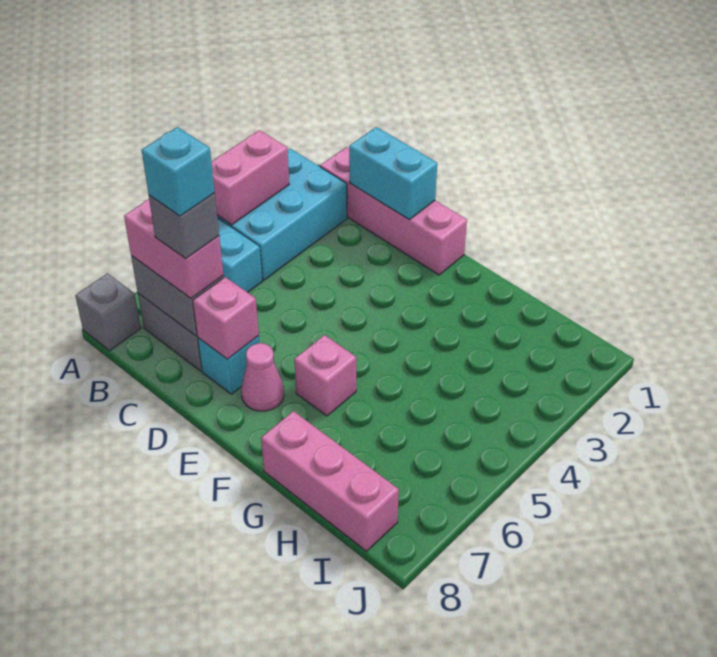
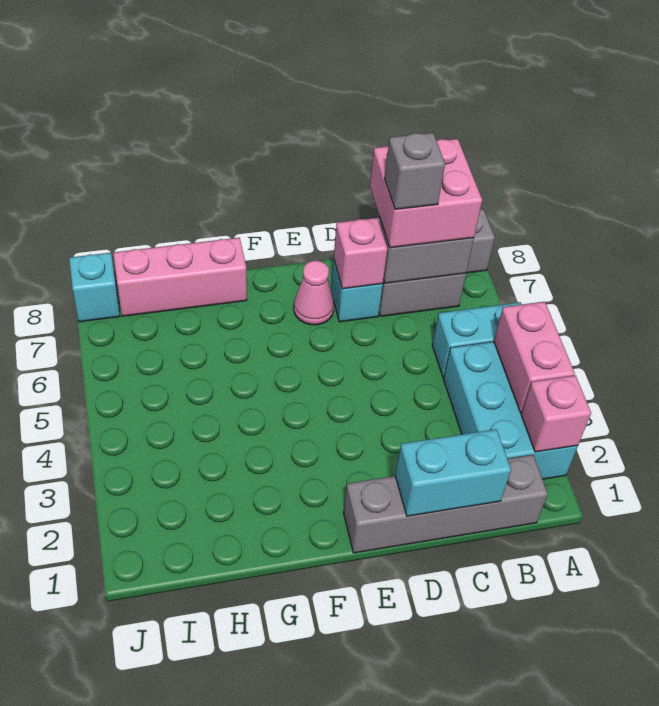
pink brick B1:E1 level 1 -> grey brick B1:E1 level 1
pink brick B7:C7 level 3 -> pink brick B7:C8 level 3
cyan brick C7 level 5 -> cyan brick J8 level 1
pink brick F6 level 1 -> pink brick A2 level 2

